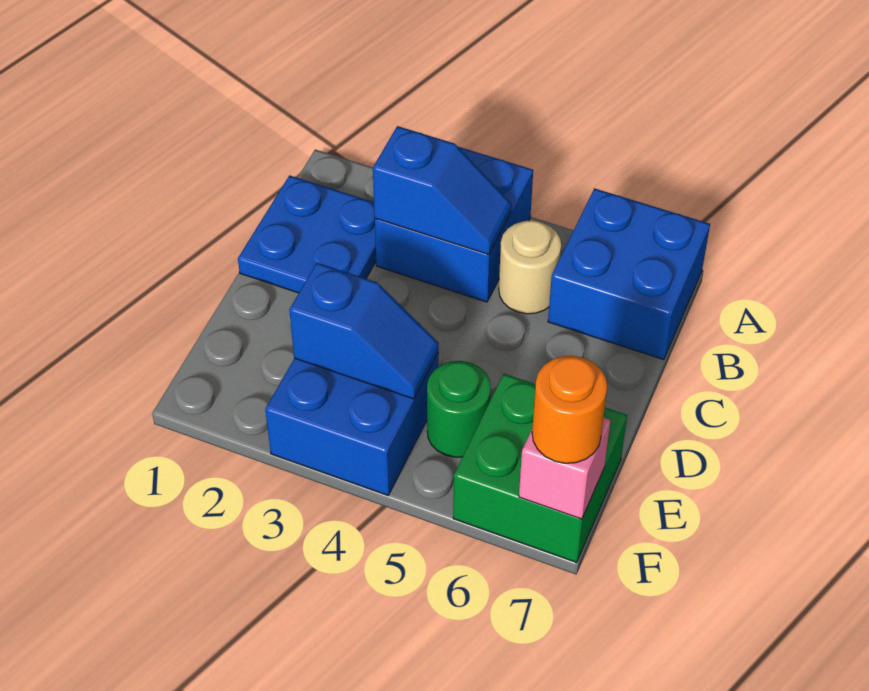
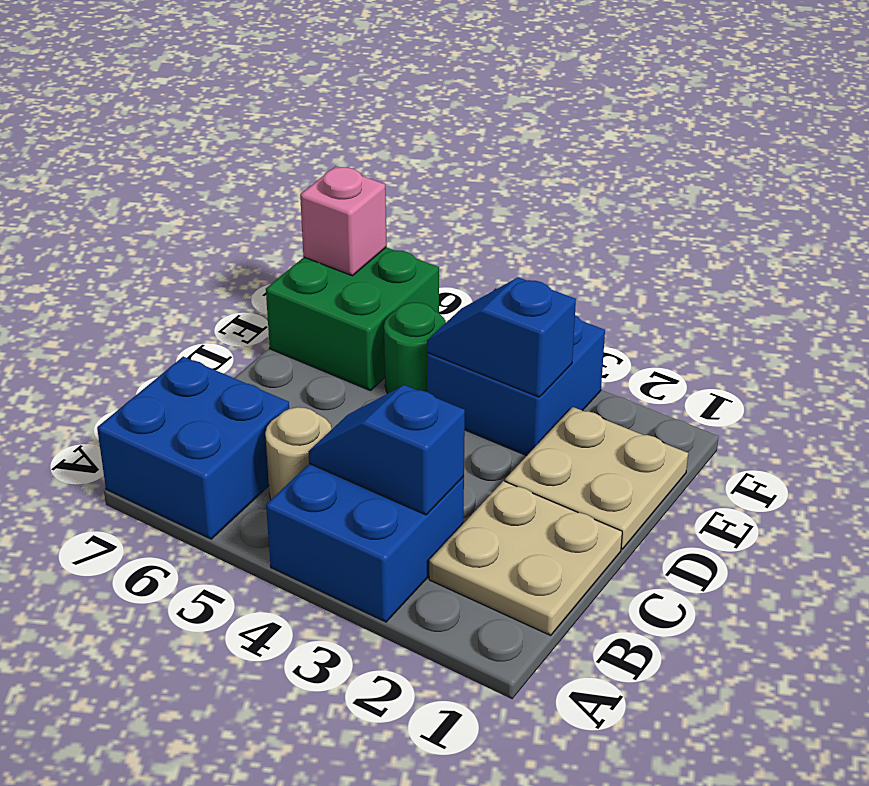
blue plate B1:C2 level 1 -> tan plate B1:C2 level 1
none -> tan plate D1:E2 level 1
orange round brick F7 level 3 -> none

